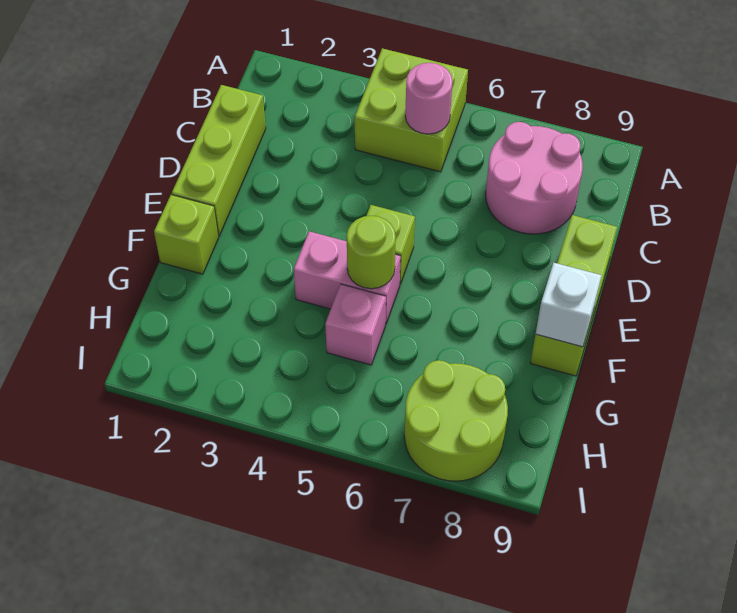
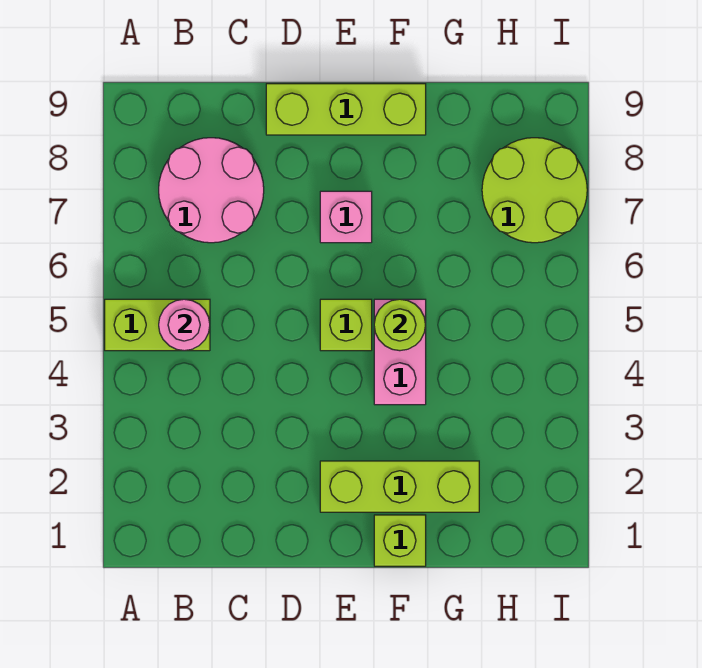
lime brick A4:B5 level 1 -> lime brick A5:B5 level 1
lime brick C1:E1 level 1 -> lime brick E2:G2 level 1
white brick F9 level 2 -> none
pink brick G5 level 1 -> pink brick E7 level 1

